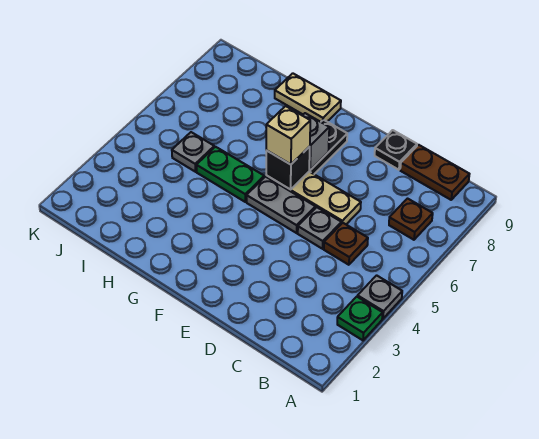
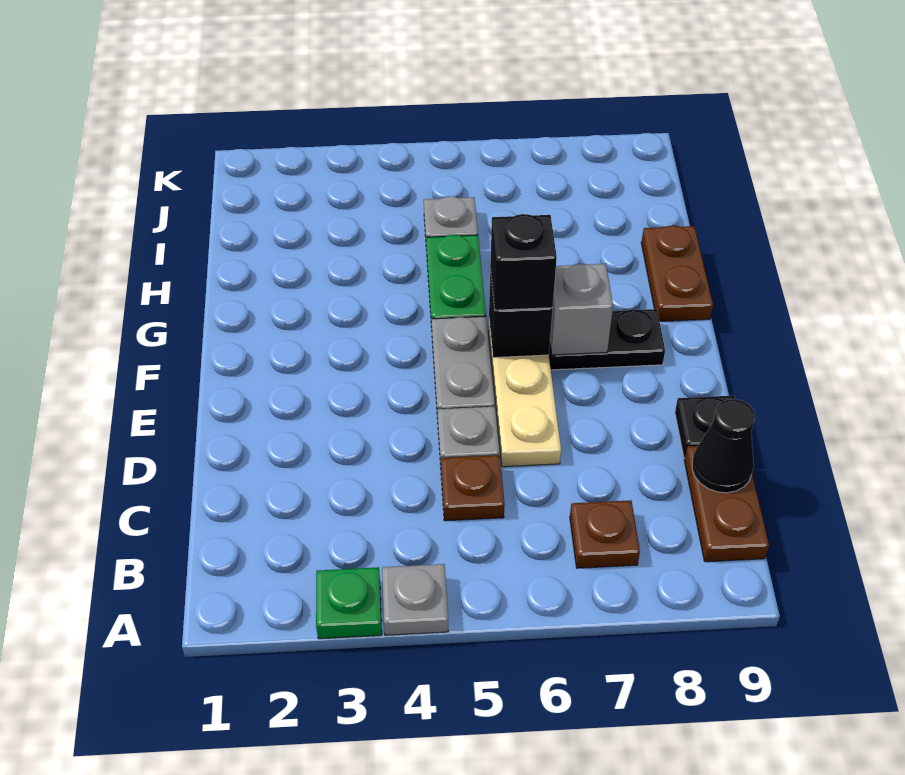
none -> black cone C9 level 2
tan brick F6 level 3 -> black brick F6 level 3
tan plate G9:H9 level 1 -> brown plate G9:H9 level 1

